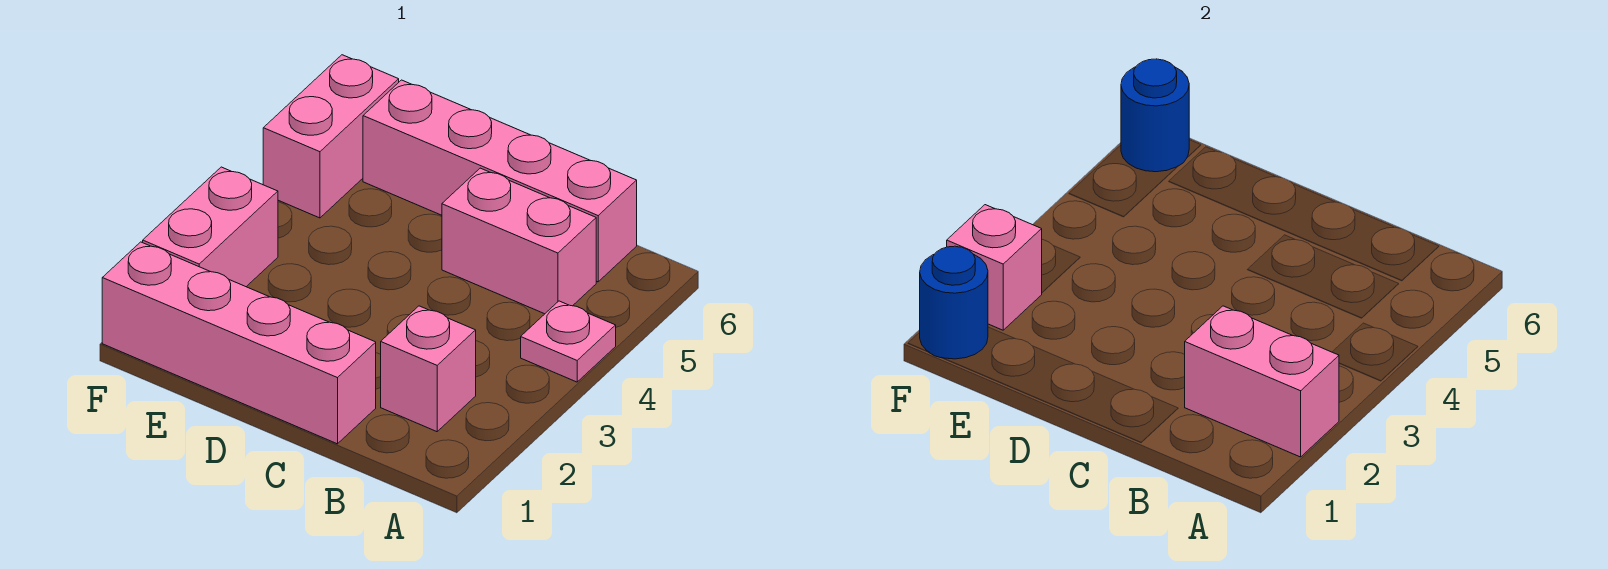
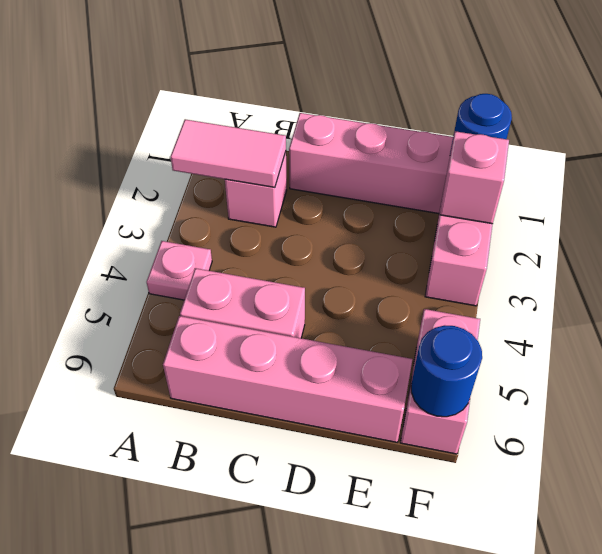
pink brick A2:B2 level 2 -> pink tile A2:B2 level 2

